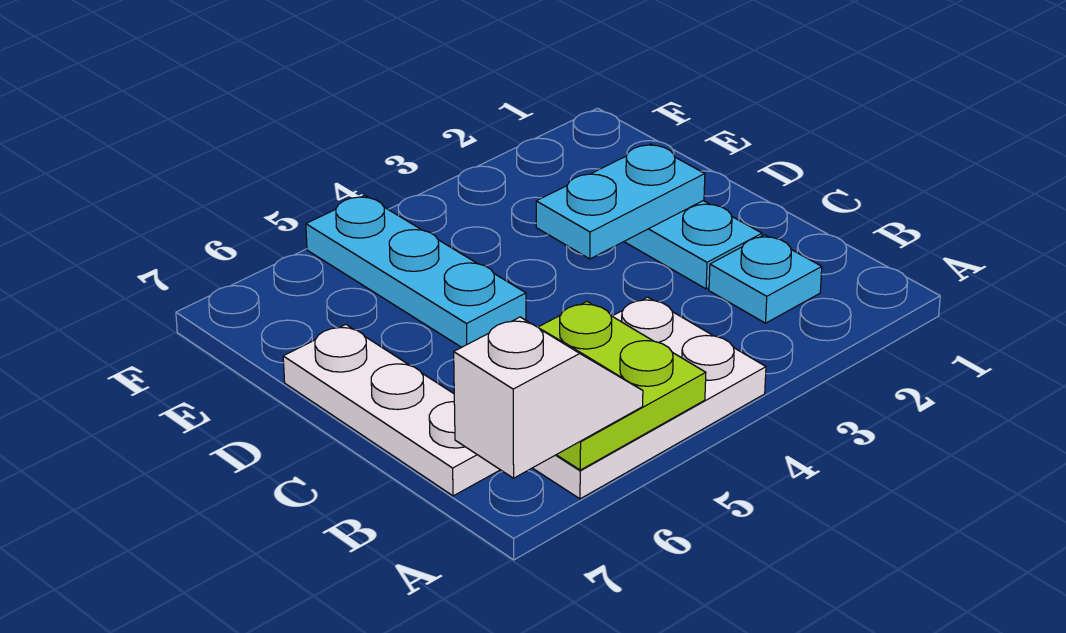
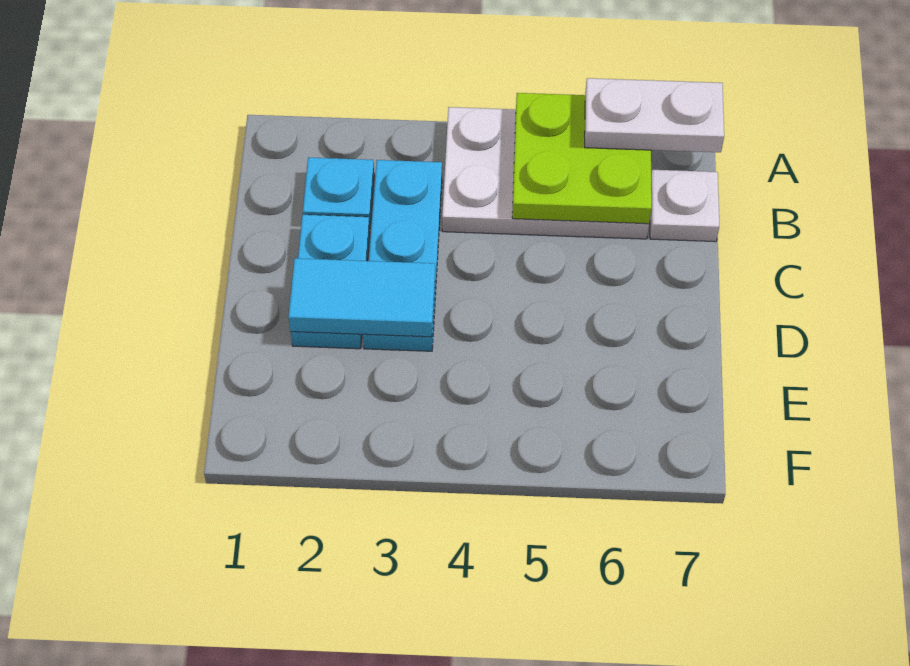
white slope A6:A7 level 3 top 7 -> white plate A6:A7 level 3
white plate B7:D7 level 1 -> white plate B7 level 1
cyan plate D2:D3 level 2 -> cyan tile D2:D3 level 2
cyan plate D5:F5 level 1 -> cyan plate B3:D3 level 1

